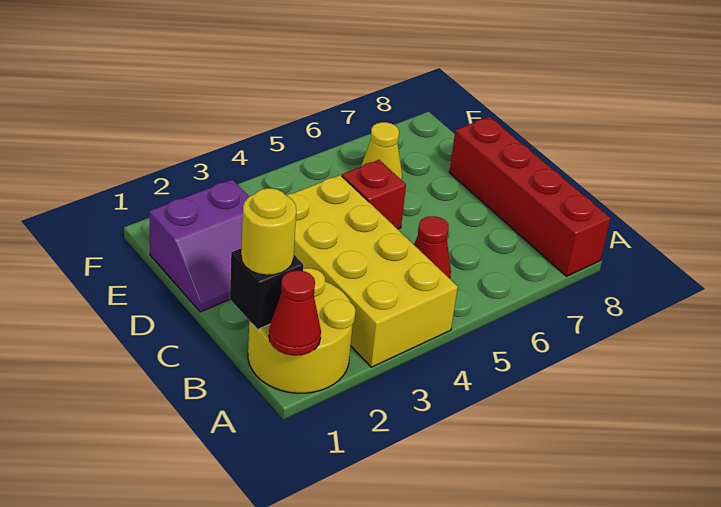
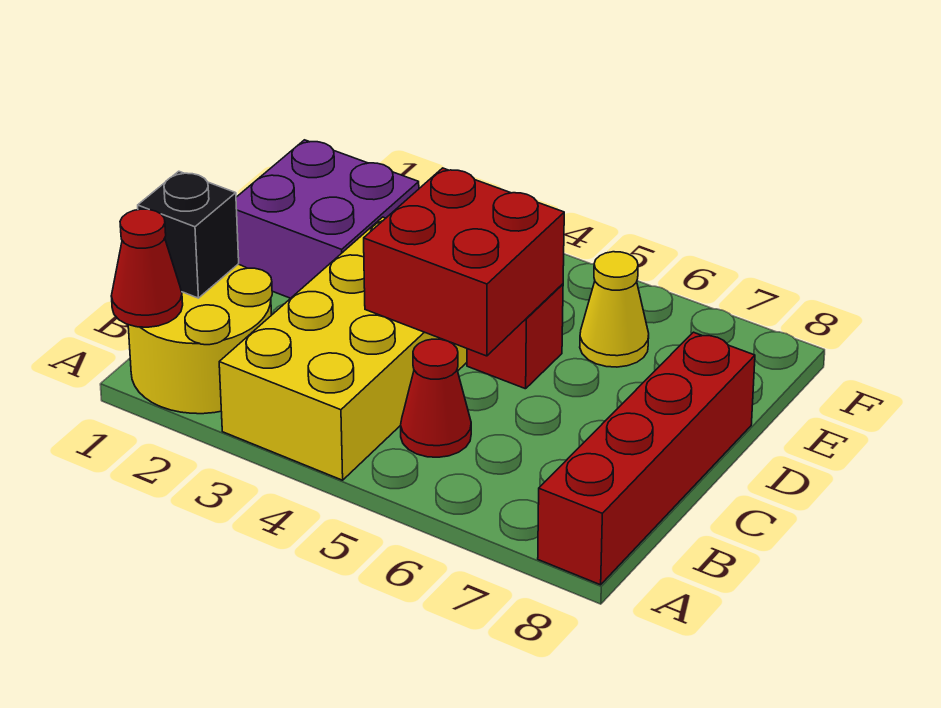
yellow round brick B1 level 3 -> none
none -> red brick C4:D5 level 2
purple slope D1:E2 level 1 top E -> purple brick D1:E2 level 1

